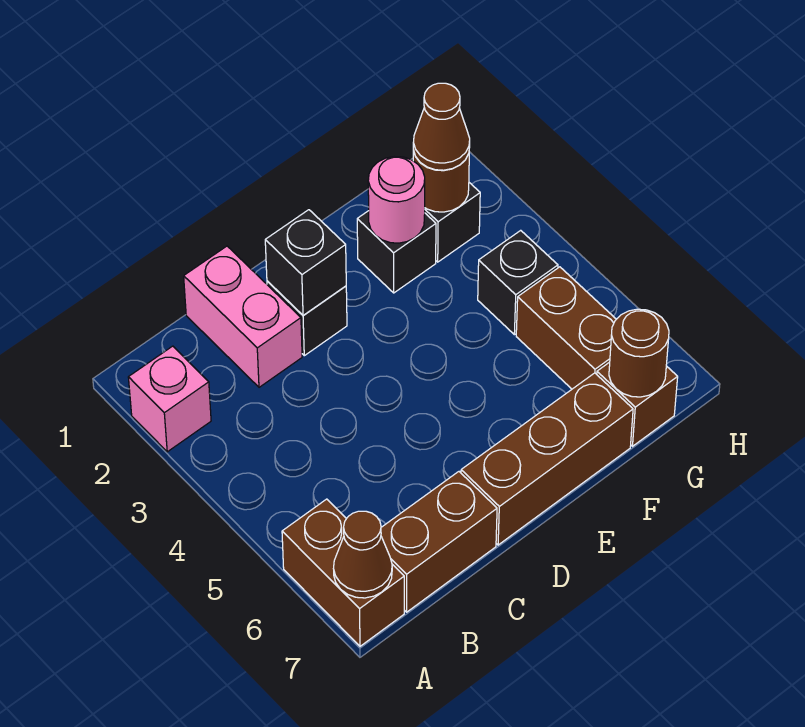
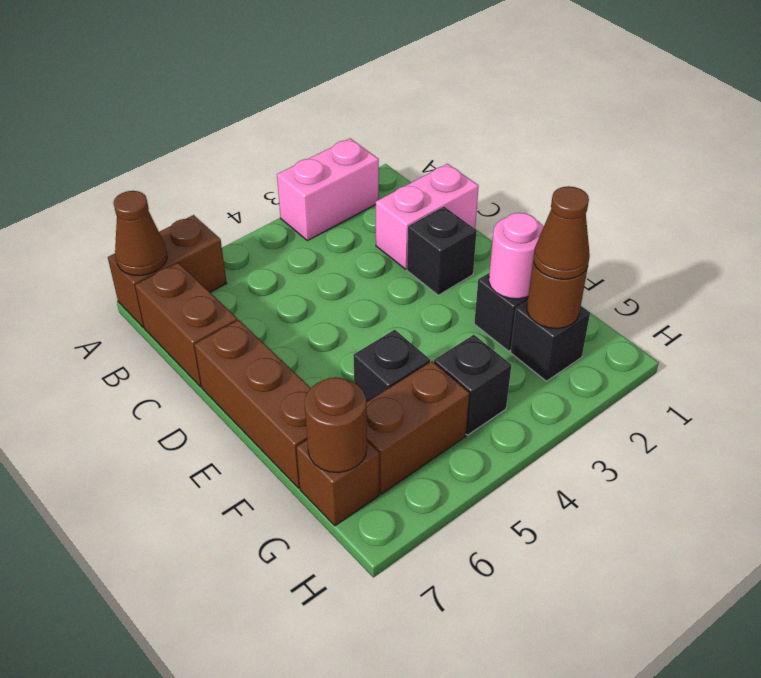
pink brick A2 level 1 -> pink brick A2:A3 level 1
black brick D2 level 2 -> black brick F5 level 1

